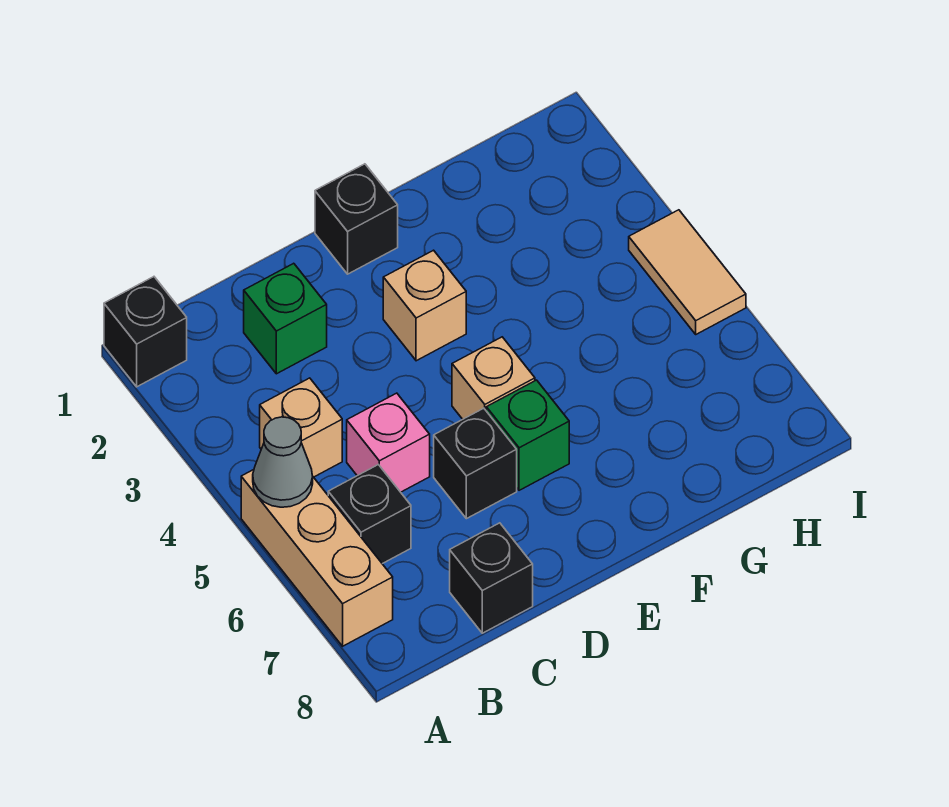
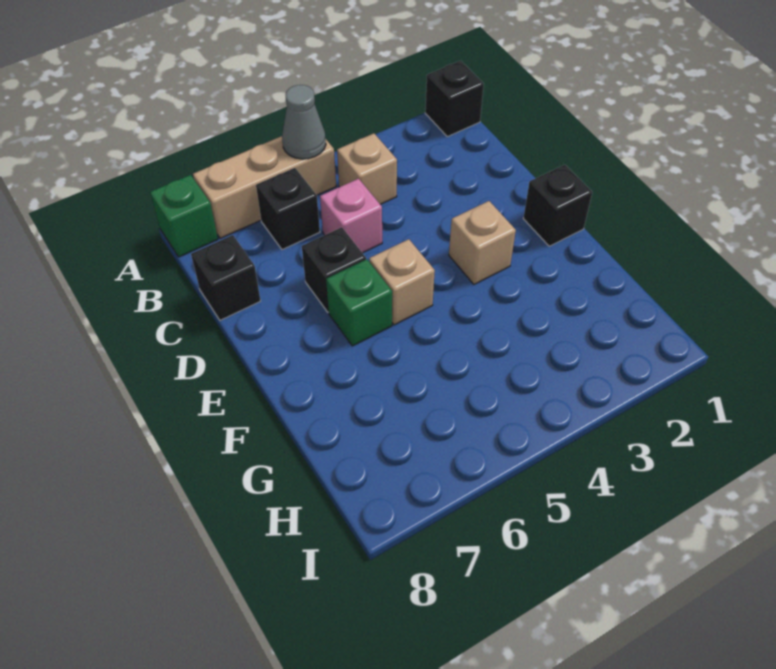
green brick C2 level 1 -> green brick A8 level 1
tan tile I4:I5 level 1 -> none

